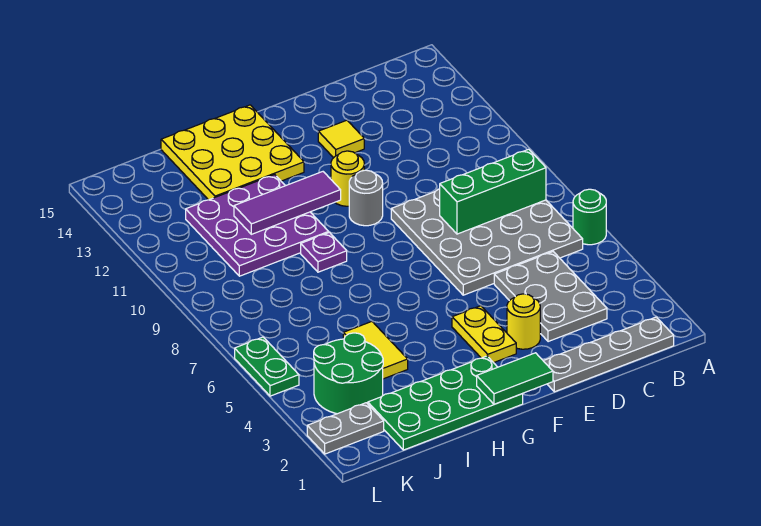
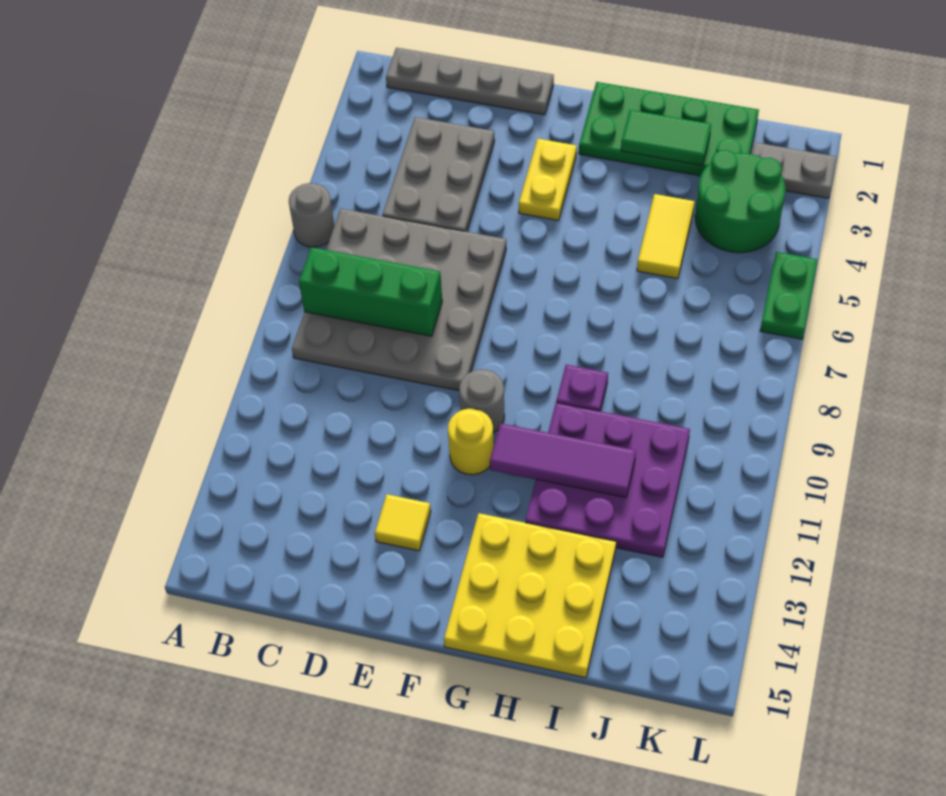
green round brick A6 level 1 -> grey round brick A6 level 1
yellow round brick E3 level 1 -> none
green tile F1:G1 level 2 -> green tile H2:I2 level 2

